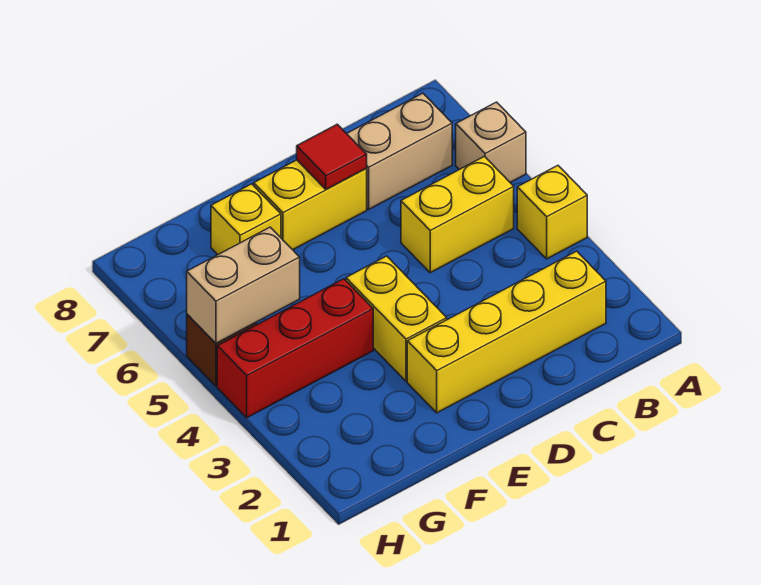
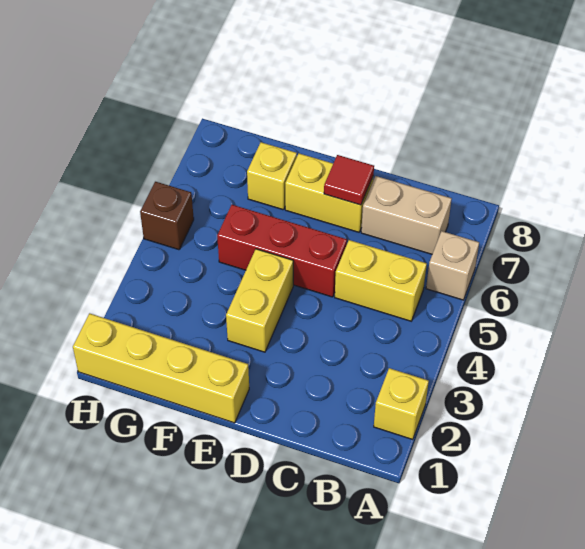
yellow brick A4 level 1 -> yellow brick A2 level 1
yellow brick B2:E2 level 1 -> yellow brick E1:H1 level 1
red brick F4:H4 level 1 -> red brick D5:F5 level 1
tan brick G5:H5 level 2 -> none

